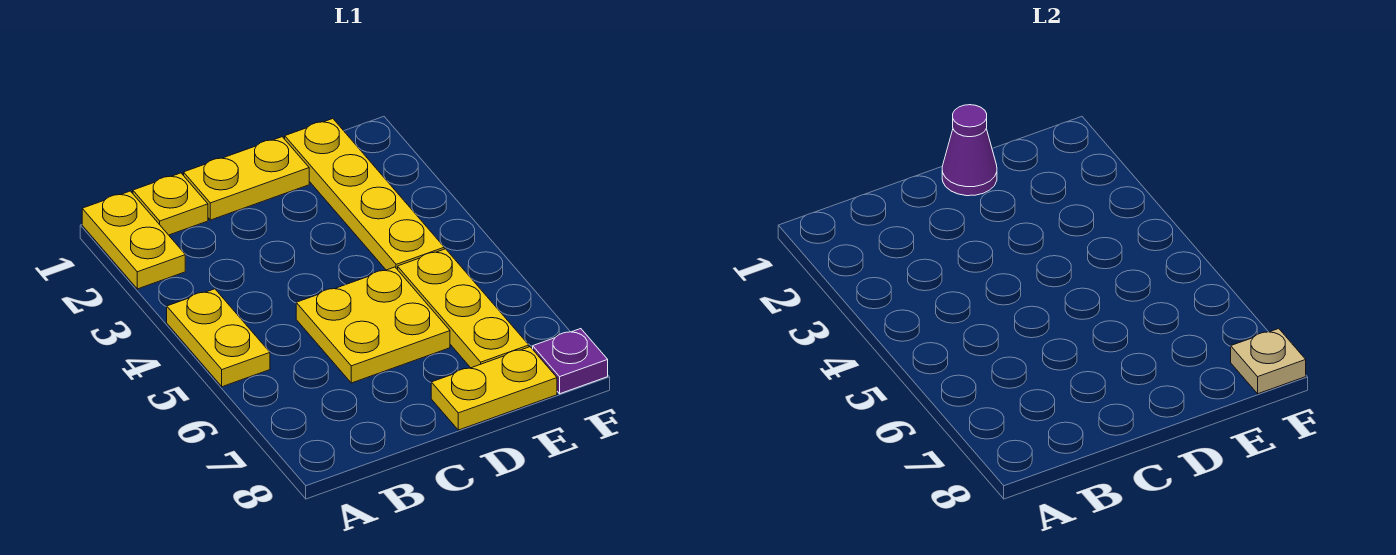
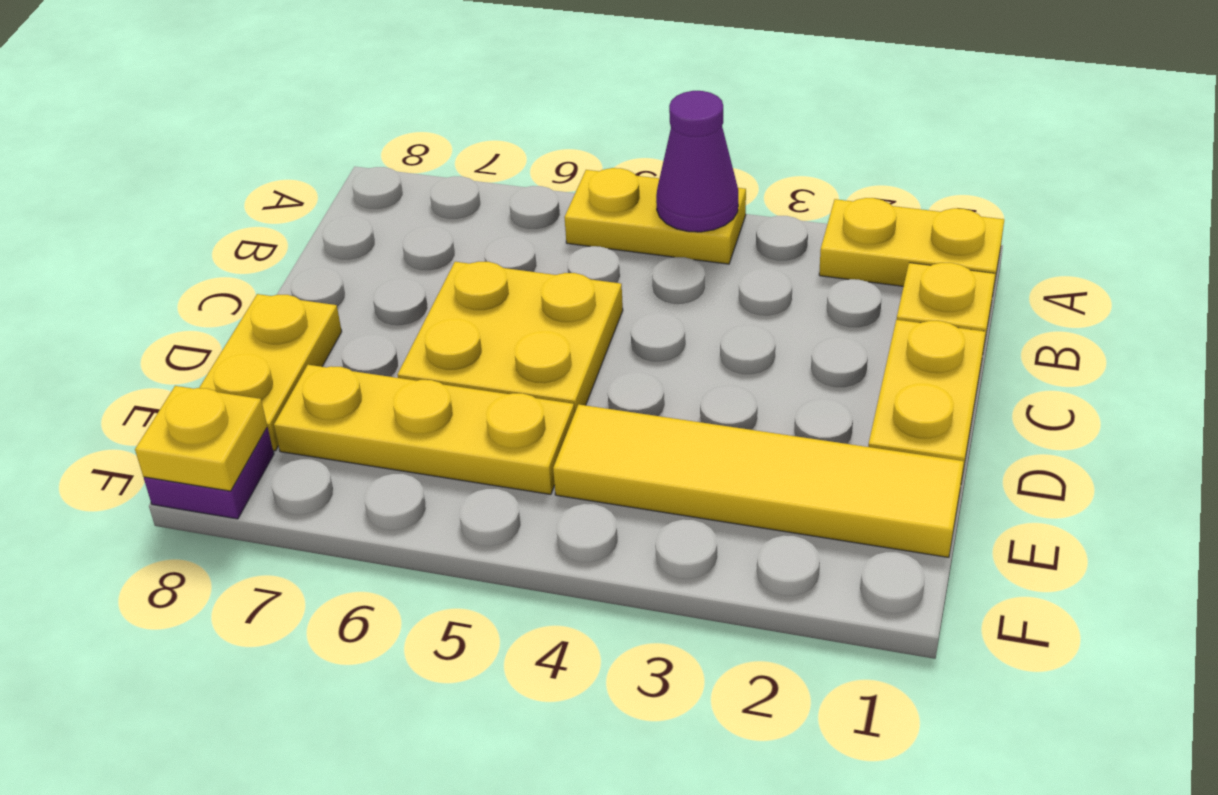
purple cone D1 level 2 -> purple cone A4 level 2
yellow plate E1:E4 level 1 -> yellow tile E1:E4 level 1
tan plate F8 level 2 -> yellow plate F8 level 2

